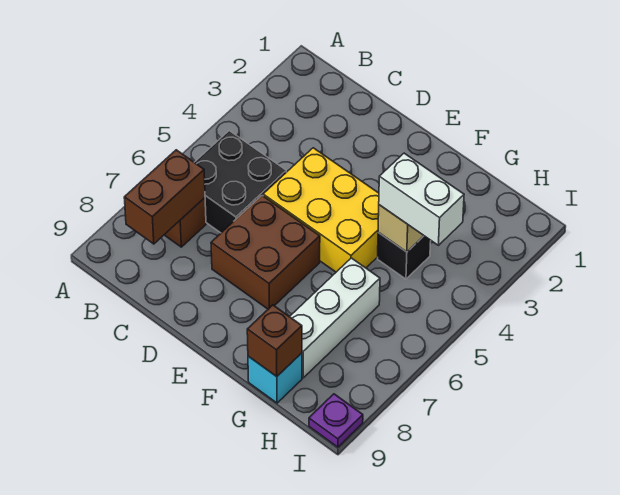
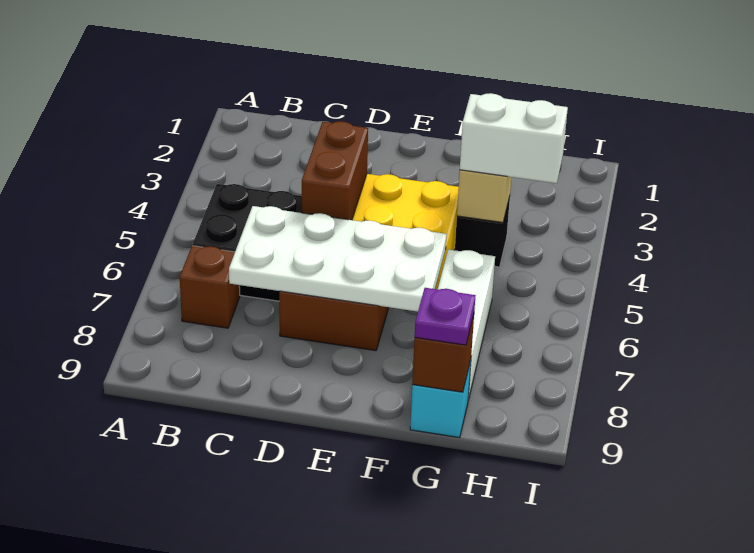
brown brick B7:B8 level 2 -> brown brick D4:D5 level 2
none -> white plate C6:F7 level 2
purple plate I9 level 1 -> purple plate G9 level 3

